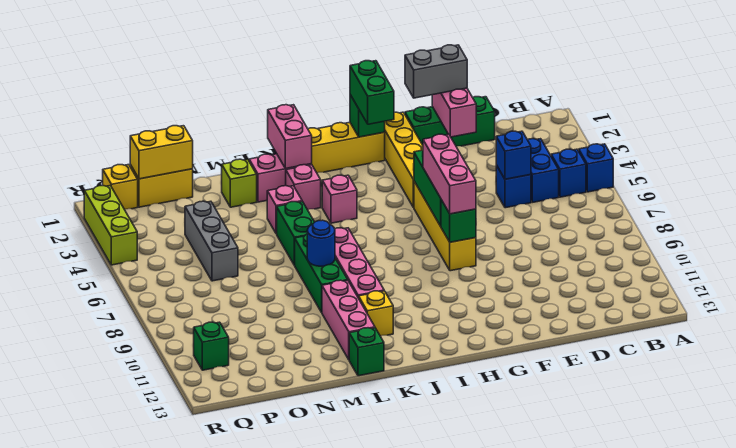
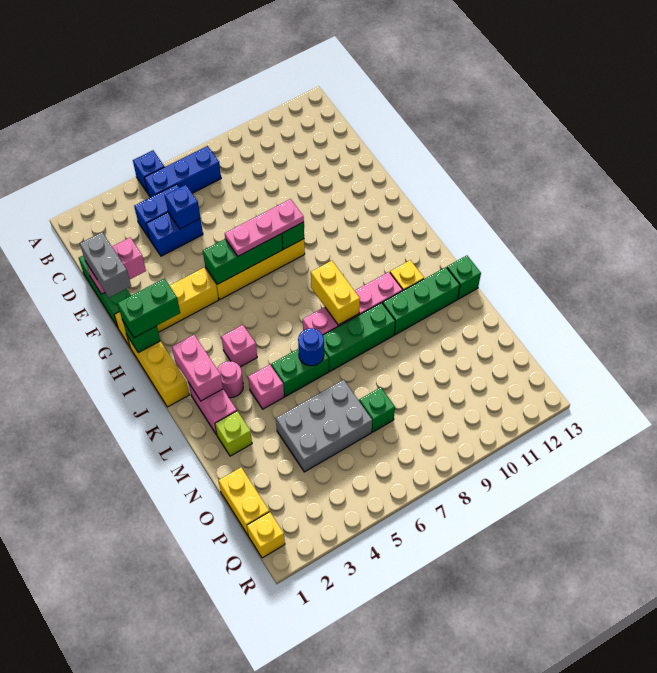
blue brick B5 level 1 -> blue brick B5:B7 level 1
blue brick D5 level 1 -> blue brick D4:D5 level 1
pink brick G6:G8 level 3 -> pink plate G6:G8 level 3
pink brick K1:K2 level 2 -> pink brick J2:K2 level 2
pink brick K3 level 1 -> pink round brick K3 level 1
blue round brick L8 level 2 -> blue round brick L6 level 2
pink brick L10:L12 level 1 -> green brick L10:L12 level 1
yellow brick O1:P1 level 2 -> yellow brick J8:K8 level 2
grey brick O4:O6 level 1 -> grey brick N4:O6 level 1
green brick Q11 level 1 -> green brick O7 level 1
lime brick R2:R4 level 1 -> none

